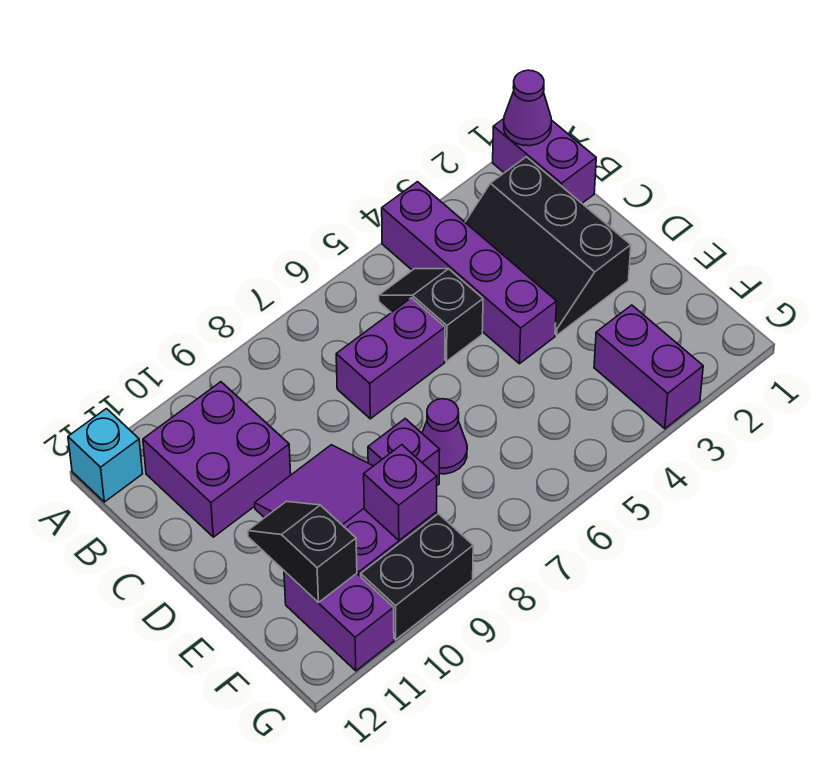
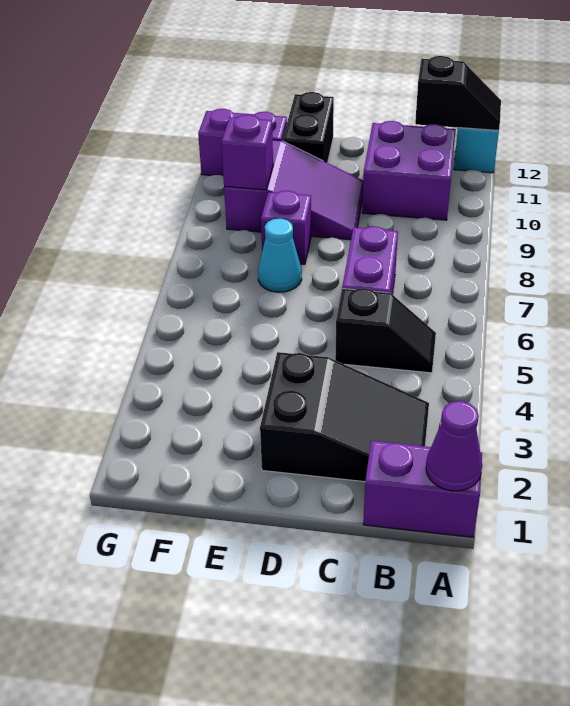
purple brick A4:D4 level 1 -> none
black slope B2:D3 level 1 top 2 -> black slope B2:D3 level 1 top D
purple cone E7 level 1 -> cyan cone E7 level 1
black slope E11:F11 level 2 top F -> black slope A12:B12 level 2 top B
purple brick F3:G3 level 1 -> none
black brick G9:G10 level 1 -> black brick E11:E12 level 1

